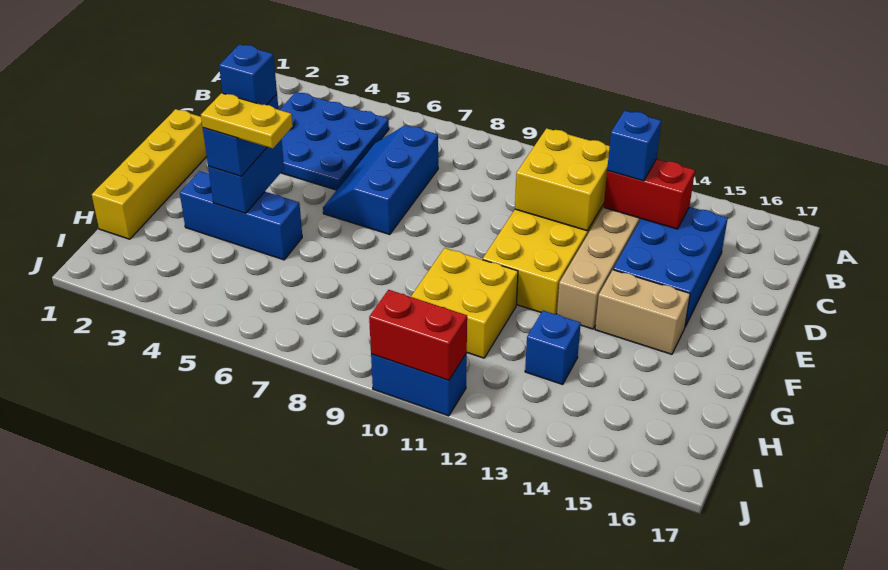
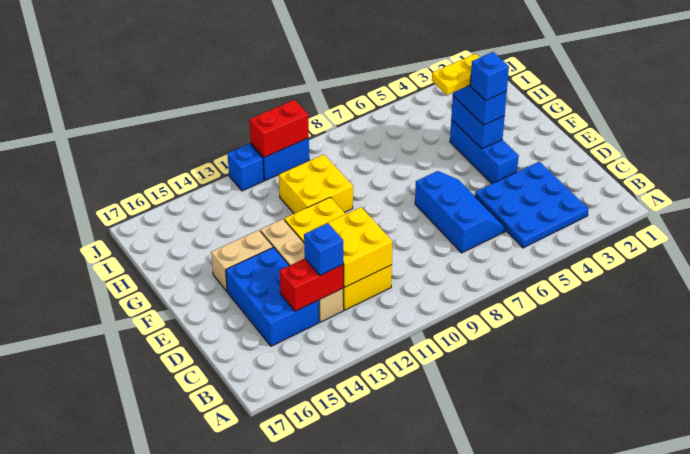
yellow brick E1:H1 level 1 -> none
blue brick G3:G5 level 1 -> blue brick E4:G4 level 1
blue brick H13 level 1 -> blue brick J12 level 1

